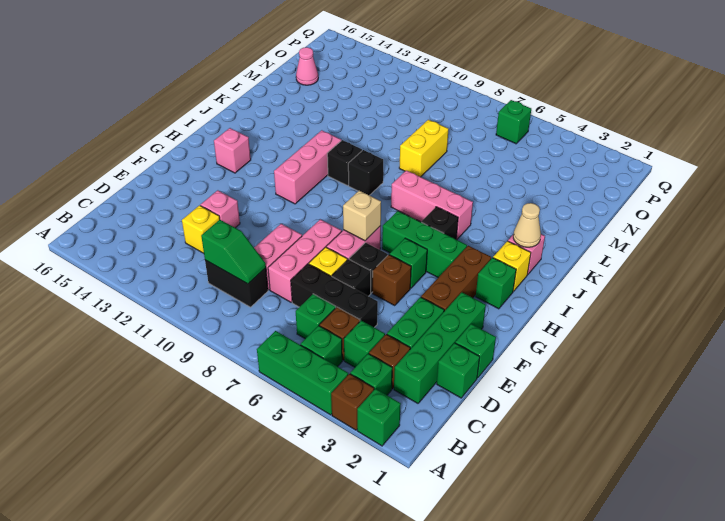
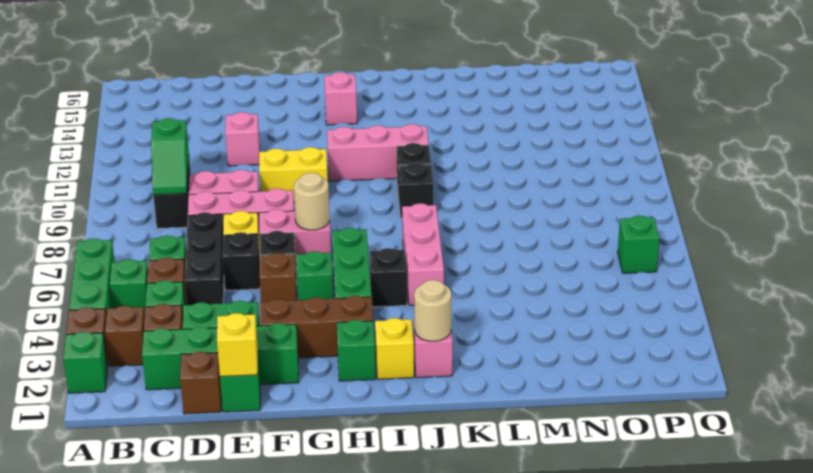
green brick B3 level 1 -> brown brick B3 level 1
green brick D1 level 1 -> brown brick D1 level 1
yellow brick D12 level 1 -> yellow brick E1 level 2
tan brick G7 level 2 -> tan round brick G7 level 2
tan cone J2 level 2 -> tan round brick J2 level 2
yellow brick L8:M8 level 1 -> yellow brick F10:G10 level 1
pink cone N15 level 1 -> none

